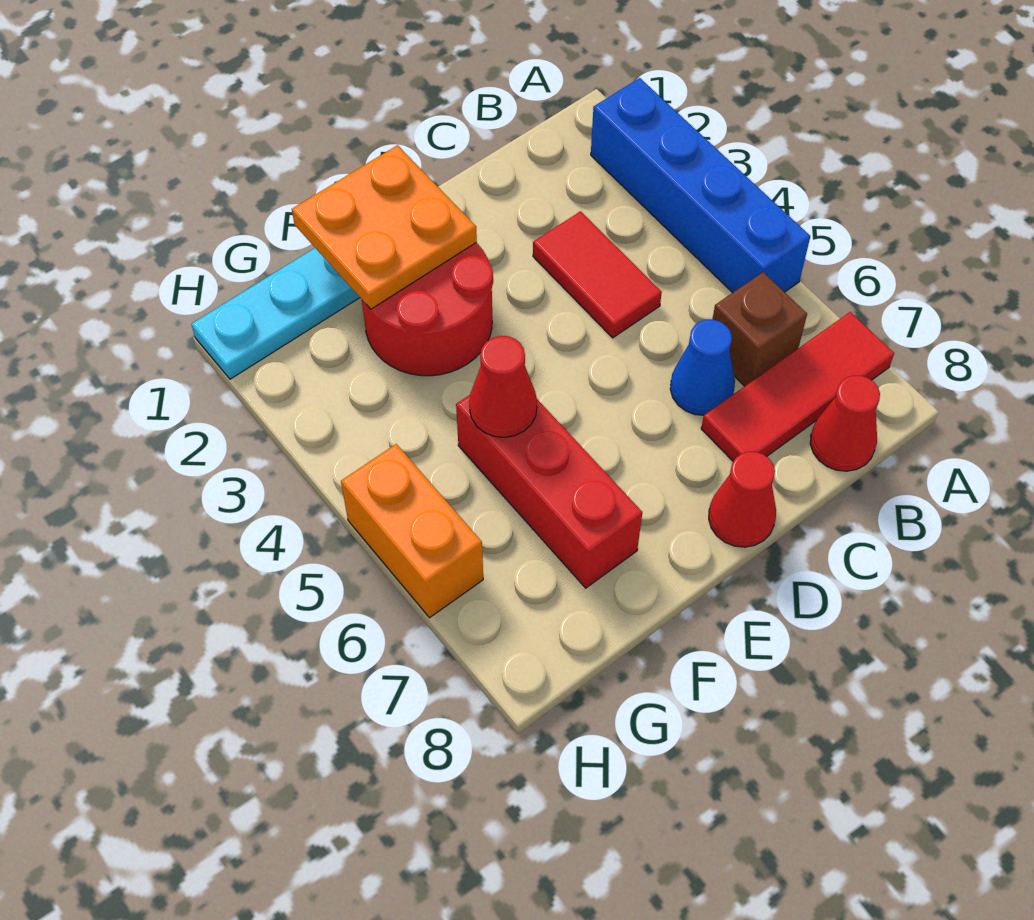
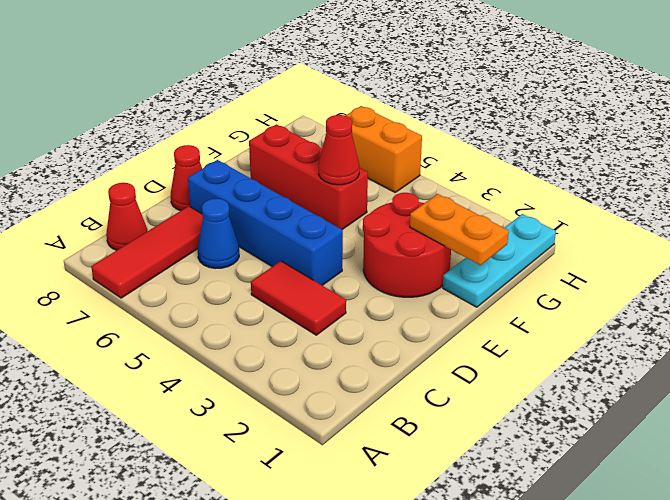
blue brick A2:A5 level 1 -> blue brick D4:D7 level 1
brown brick B6 level 1 -> none
orange plate E1:F2 level 2 -> orange plate F1:F2 level 2

